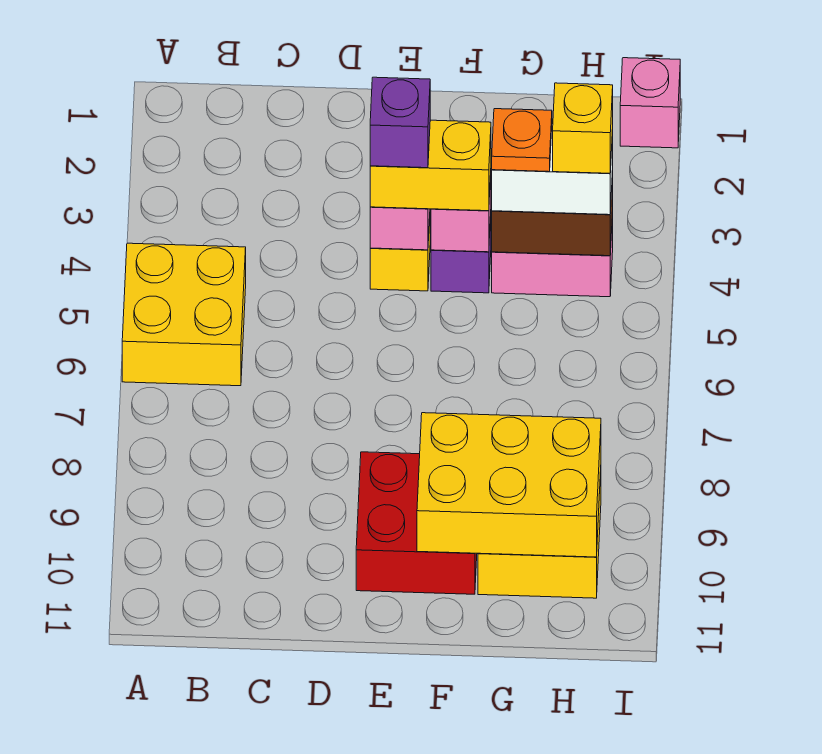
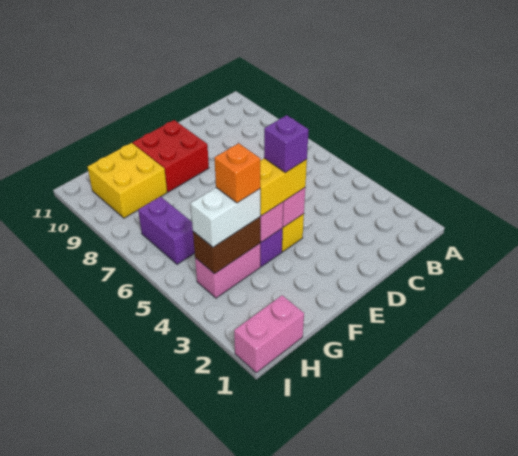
yellow brick A5:B6 level 1 -> none
yellow brick F9:H10 level 2 -> none
orange plate G4 level 4 -> orange brick G4 level 4
yellow brick H4 level 4 -> none
none -> purple brick H6:H7 level 1
pink brick I1 level 1 -> pink brick H1:I1 level 1

